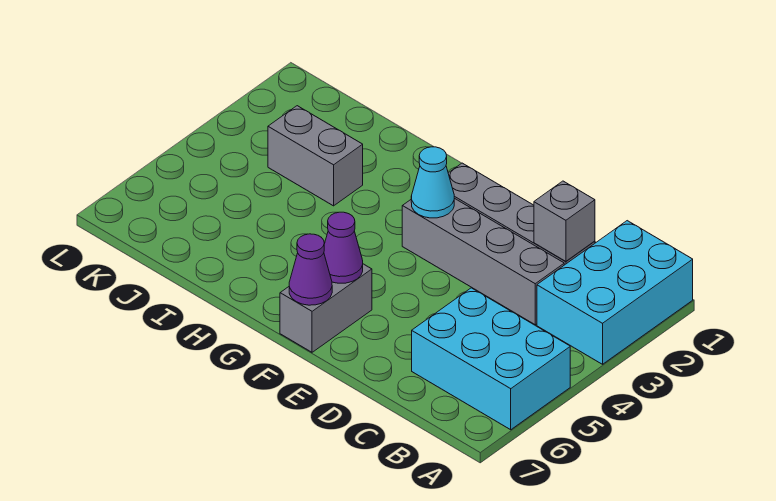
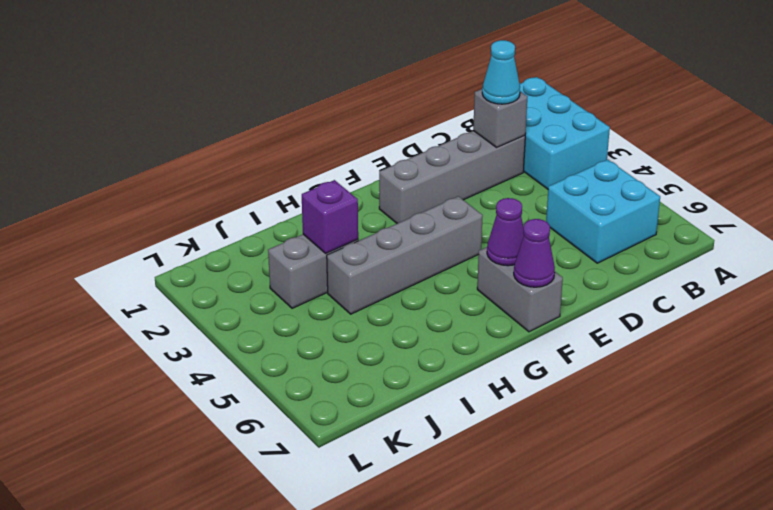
cyan brick A5:C6 level 1 -> cyan brick B5:C6 level 1
grey brick C3:F3 level 1 -> grey brick F4:I4 level 1
cyan cone F3 level 2 -> cyan cone C2 level 3
none -> purple brick I3 level 2

